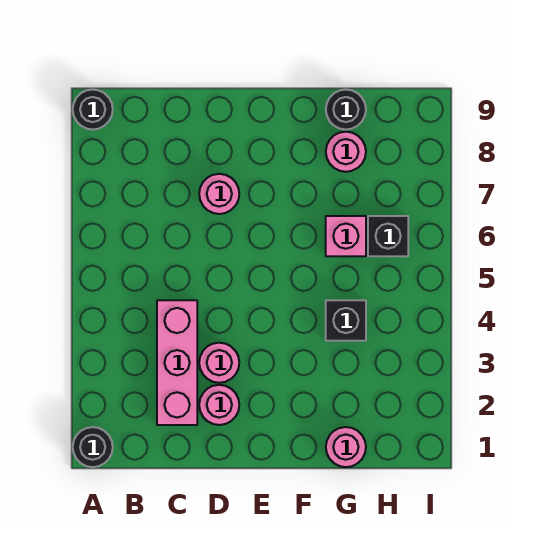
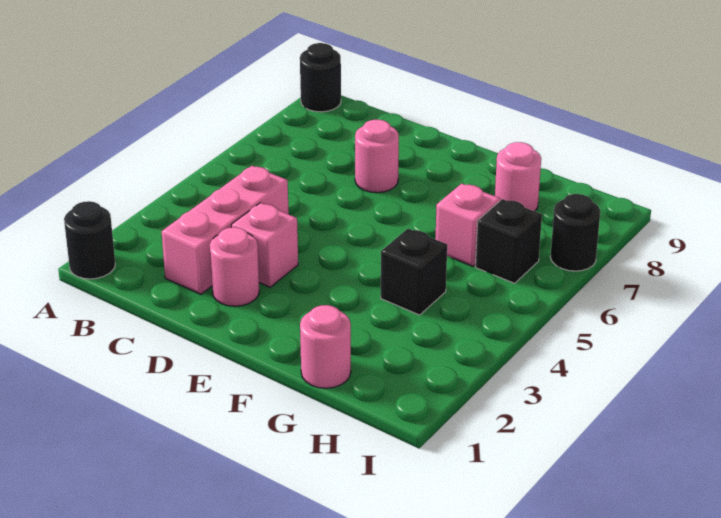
pink round brick D3 level 1 -> pink brick D3 level 1
black round brick G9 level 1 -> black round brick I7 level 1

